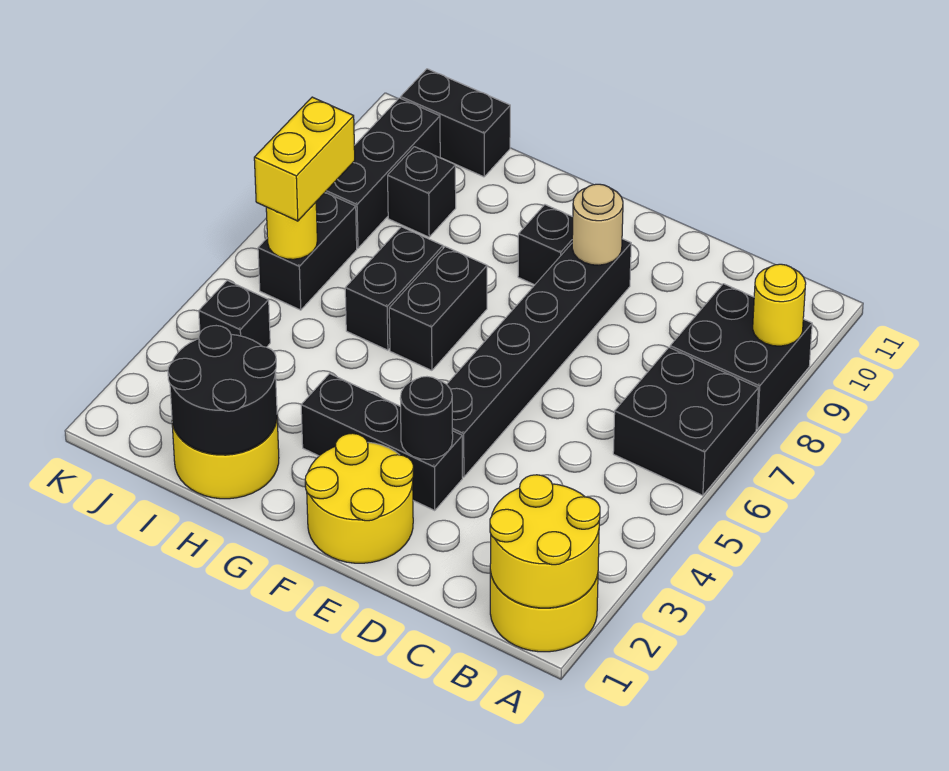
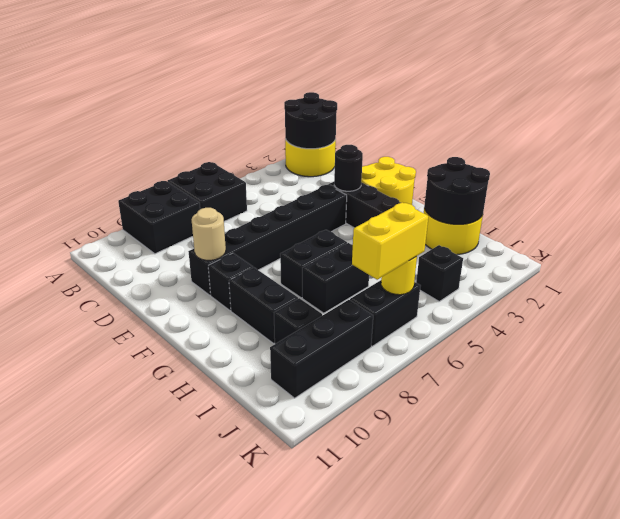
yellow round brick A1:B2 level 2 -> black round brick A1:B2 level 2
yellow round brick A9 level 2 -> none
black brick I11:J11 level 1 -> black brick G9:H9 level 1

